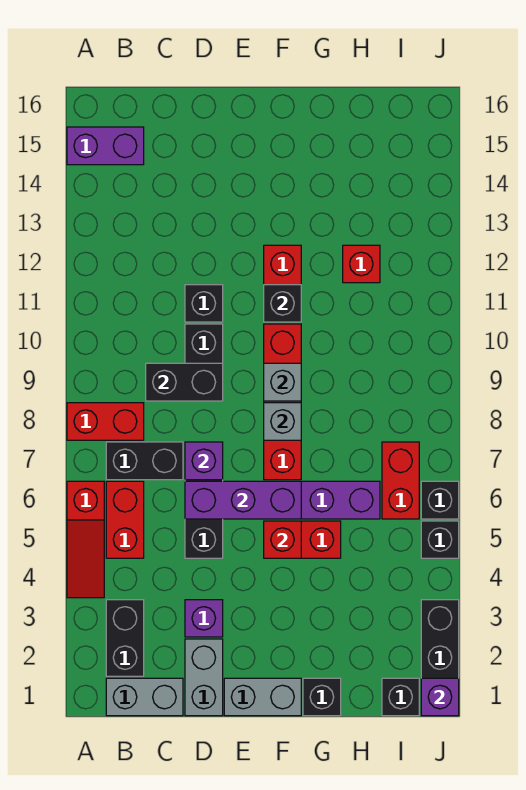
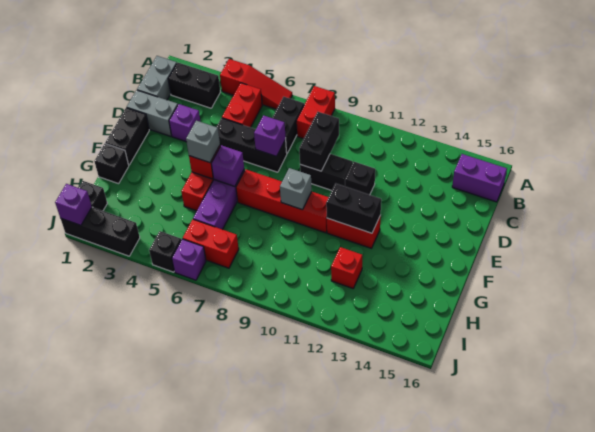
red slope A4:A6 level 1 top 6 -> red slope A4:A6 level 1 top 4
purple brick A15:B15 level 1 -> purple brick B15:B16 level 1
red brick B5:B6 level 1 -> red brick B5:C5 level 1
purple brick D6:F6 level 2 -> purple brick F6 level 2
grey brick E1:F1 level 1 -> black brick E1:F1 level 1
grey brick F8 level 2 -> grey brick F5 level 3
black brick F11 level 2 -> black brick F11:F12 level 2
black brick J6 level 1 -> purple brick J6 level 1

